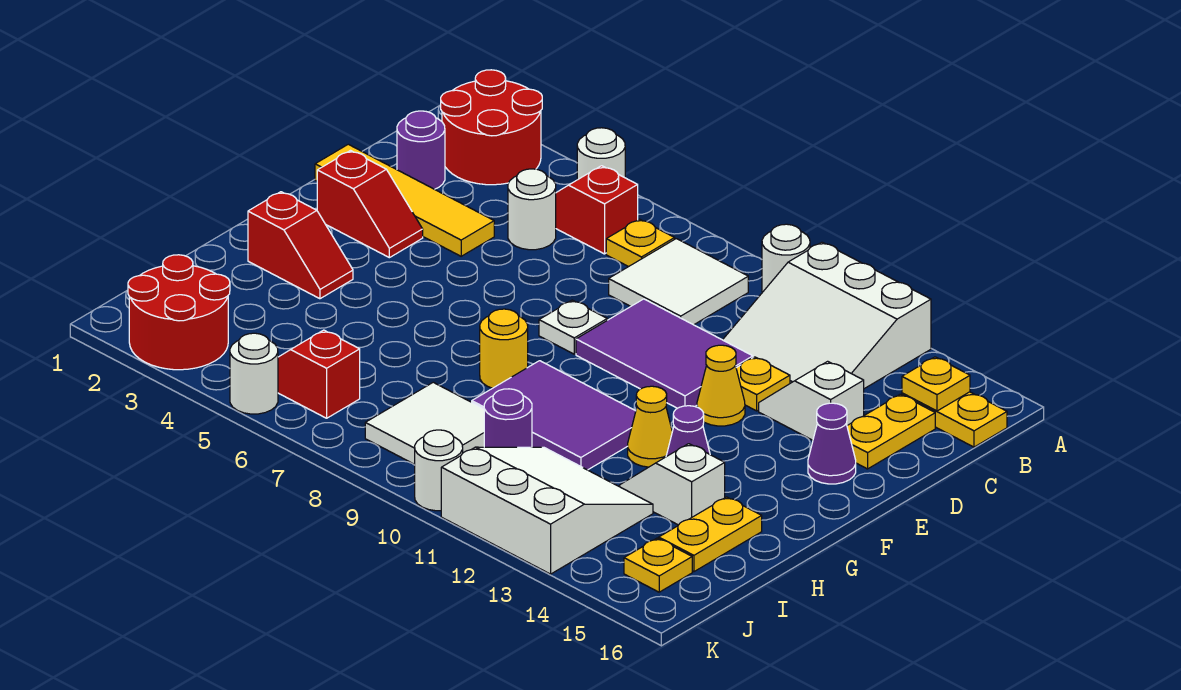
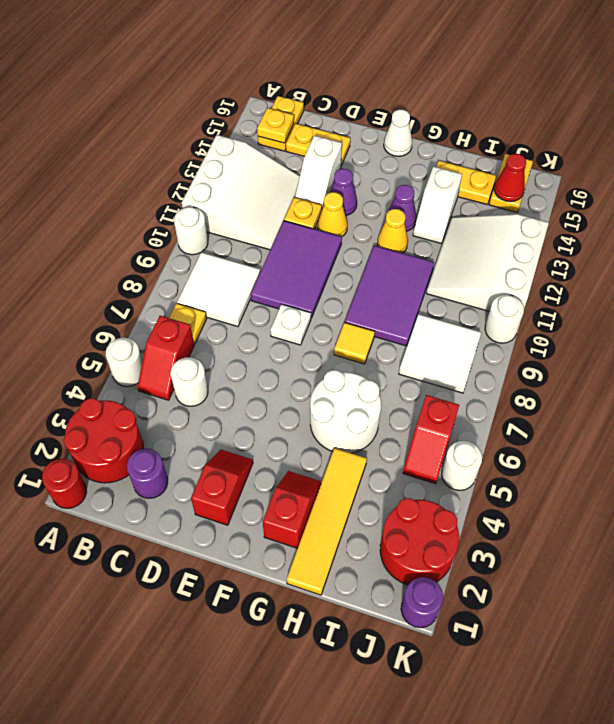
none -> red round brick A1 level 1
yellow tile D1:D4 level 1 -> yellow tile H1:H4 level 1
purple cone E15 level 1 -> purple cone E13 level 1
none -> white cone F16 level 1
none -> white round brick G5:H6 level 1
yellow round brick G8 level 1 -> yellow tile G8 level 1
purple round brick I10 level 1 -> purple round brick K1 level 1
yellow plate J15 level 1 -> yellow plate J15:J16 level 1
none -> red cone J15 level 2

